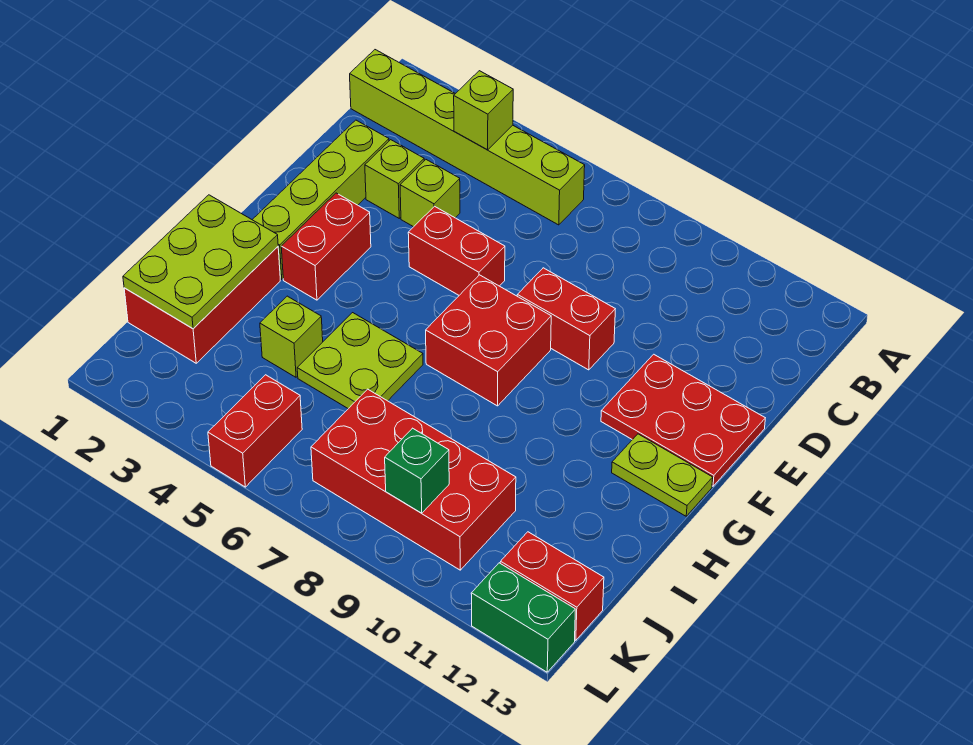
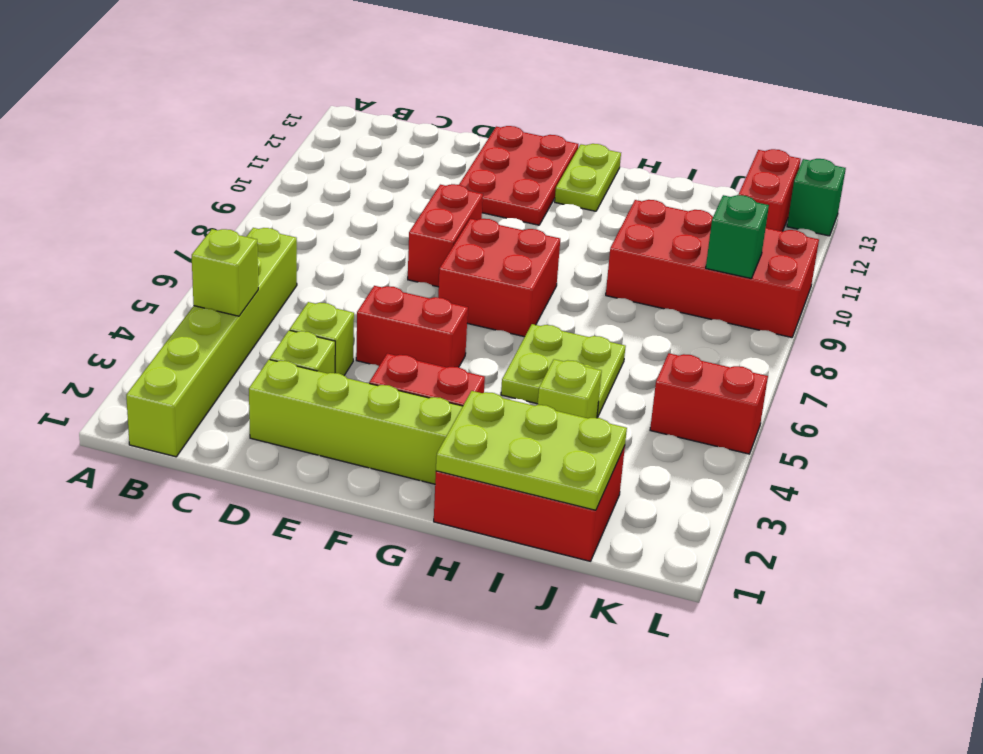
red brick E5:E6 level 1 -> red brick E5:F5 level 1
red brick J7:K10 level 1 -> red brick I9:L10 level 1
green brick L12:L13 level 1 -> green brick L13 level 1

